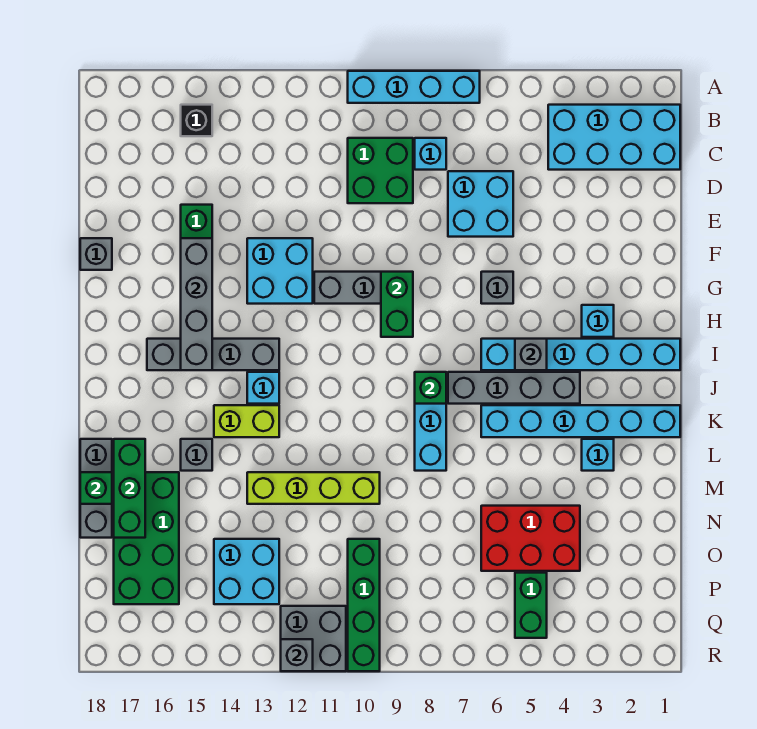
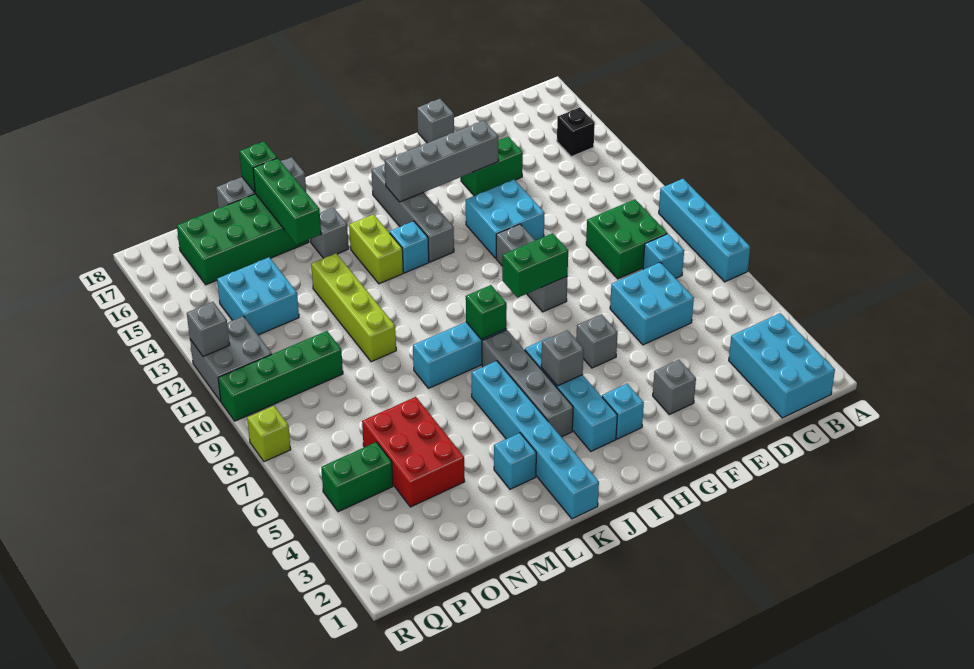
cyan brick B1:C4 level 1 -> cyan brick B1:C3 level 1
none -> grey brick F3 level 1
cyan brick I1:I6 level 1 -> cyan brick I3:I6 level 1
green brick L17:N17 level 2 -> green brick M15:M17 level 2
none -> lime brick R8 level 1

